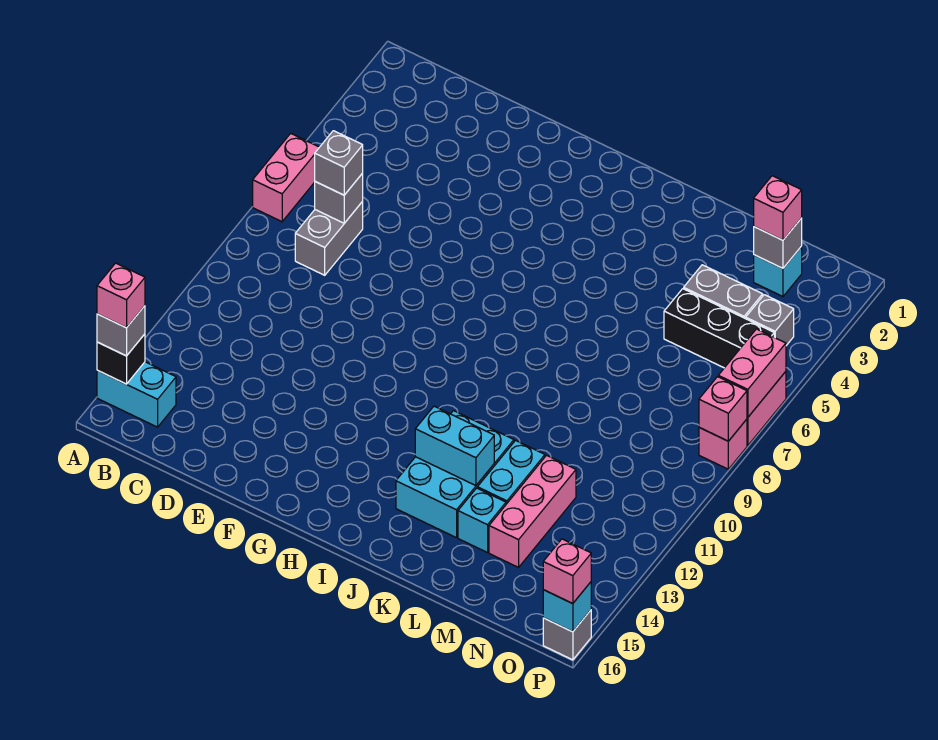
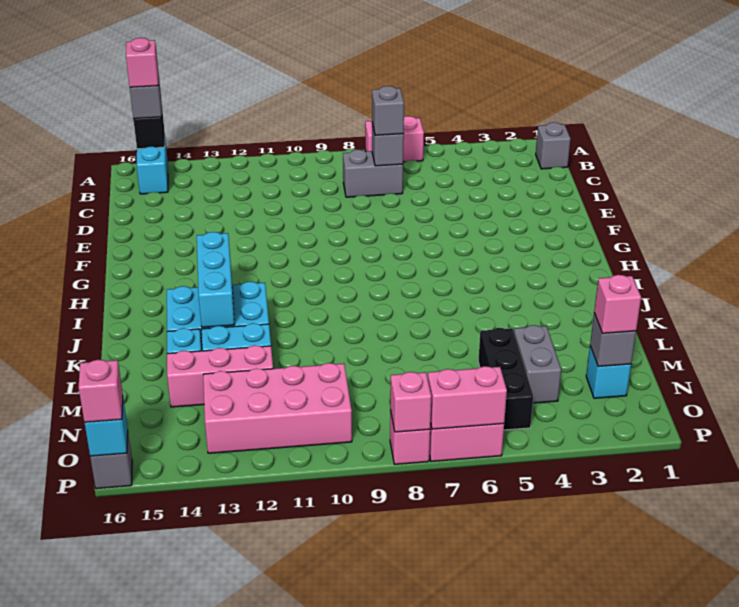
cyan brick J13:K13 level 2 -> cyan brick I13:K13 level 2
none -> pink brick N10:O13 level 1
grey brick O4 level 1 -> grey brick B1 level 1

